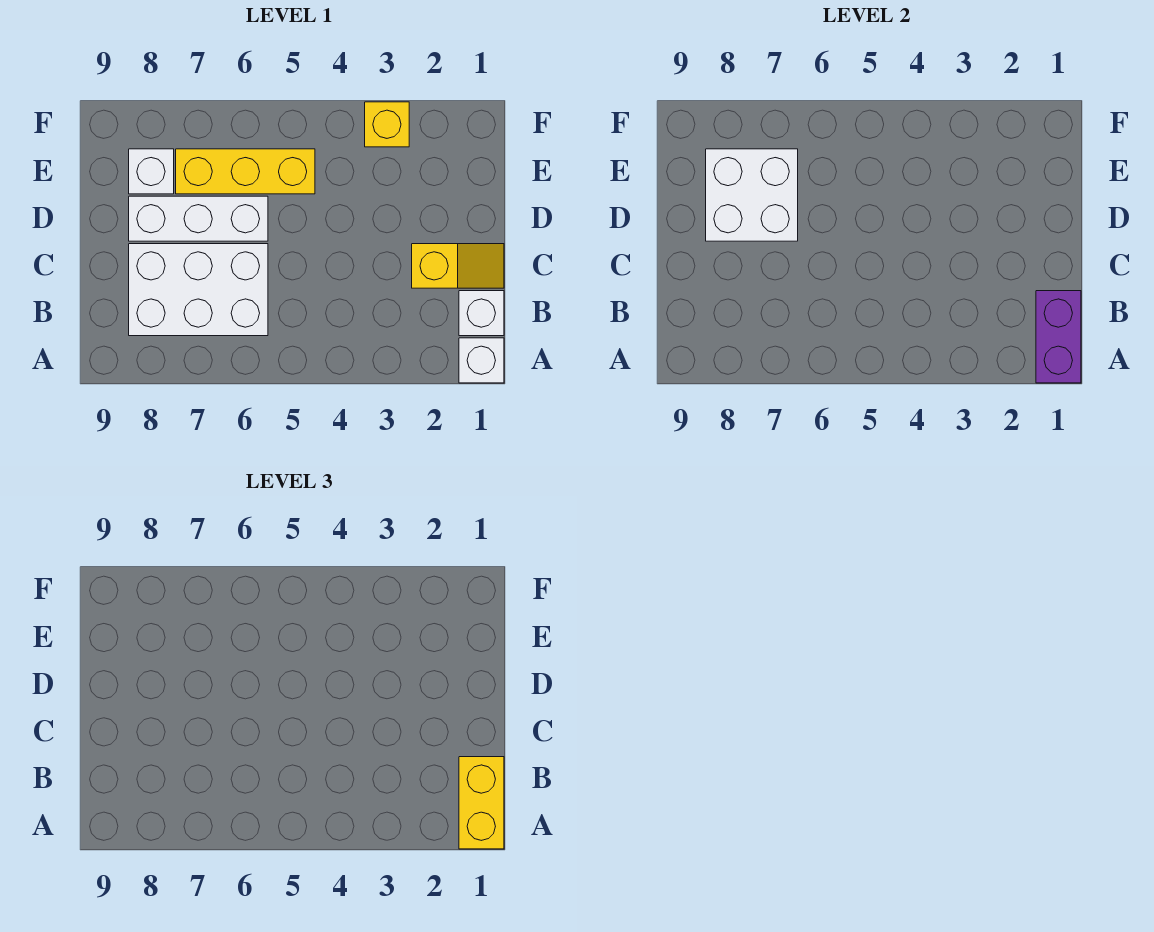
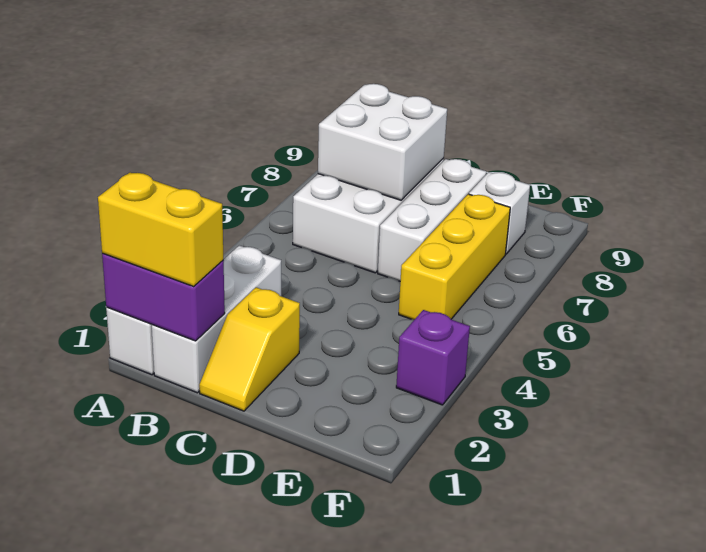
white brick B1 level 1 -> white brick B1:B3 level 1
white brick D7:E8 level 2 -> white brick B7:C8 level 2
yellow brick F3 level 1 -> purple brick F3 level 1

